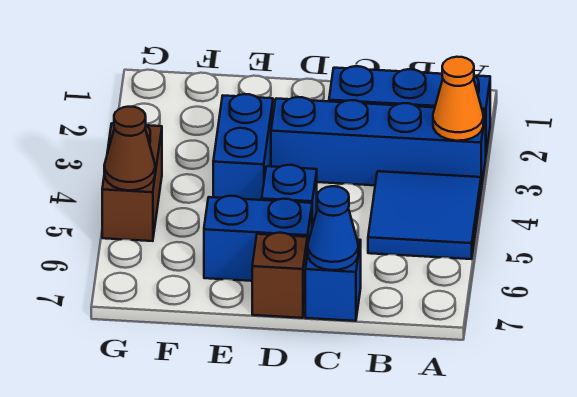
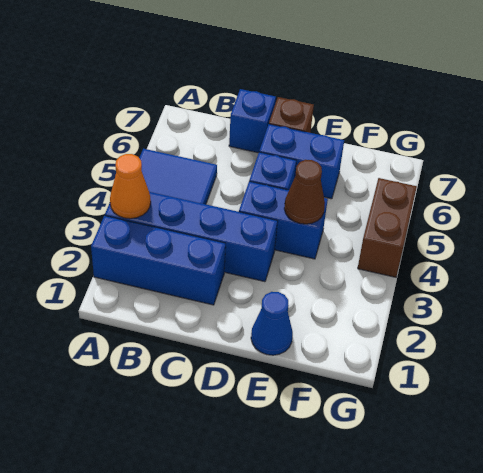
blue cone C7 level 2 -> blue cone E1 level 1
blue brick E3:E4 level 1 -> blue brick D4:E4 level 1
brown cone G5 level 2 -> brown cone E4 level 2

